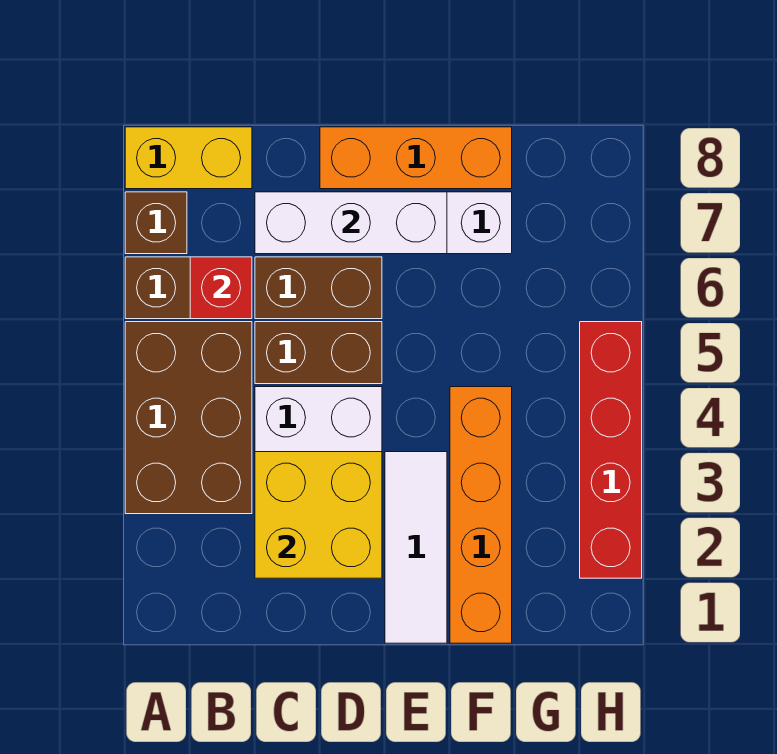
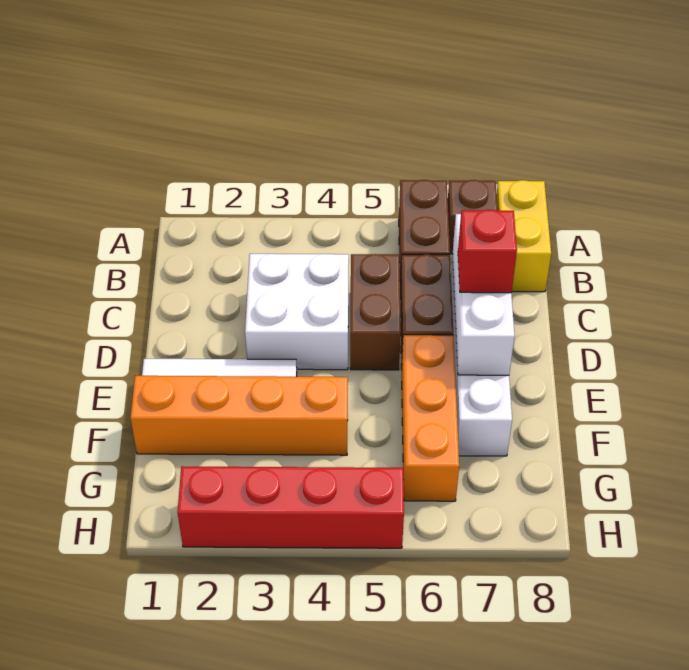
brown brick A3:B5 level 1 -> none
red brick B6 level 2 -> red brick D7 level 3
yellow brick C2:D3 level 2 -> none
orange brick D8:F8 level 1 -> orange brick E6:G6 level 1

